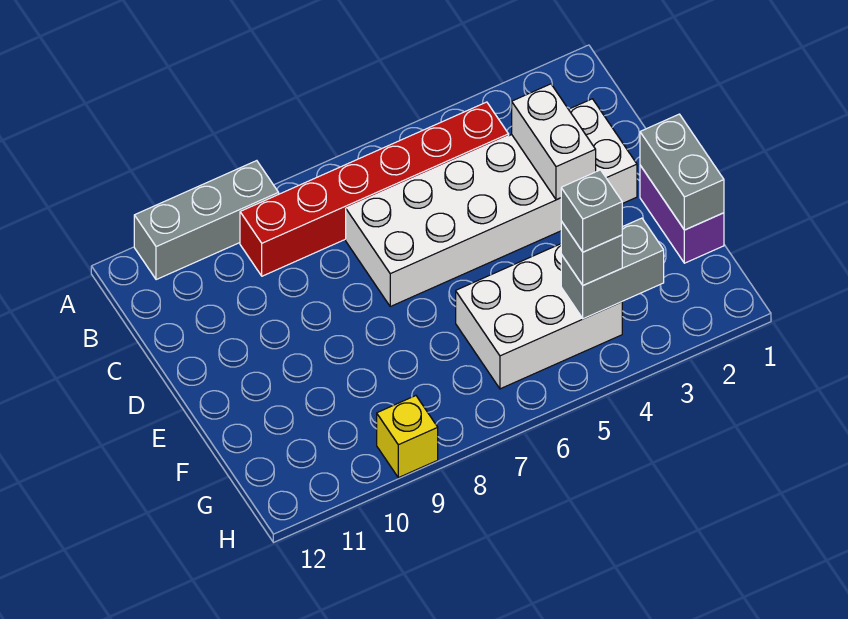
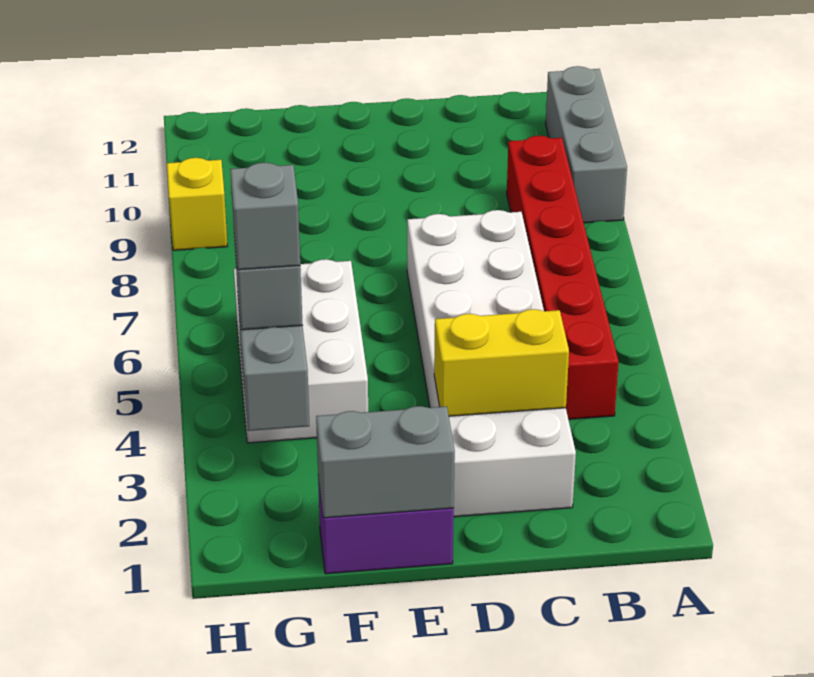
white brick C3:D3 level 2 -> yellow brick C3:D3 level 2

